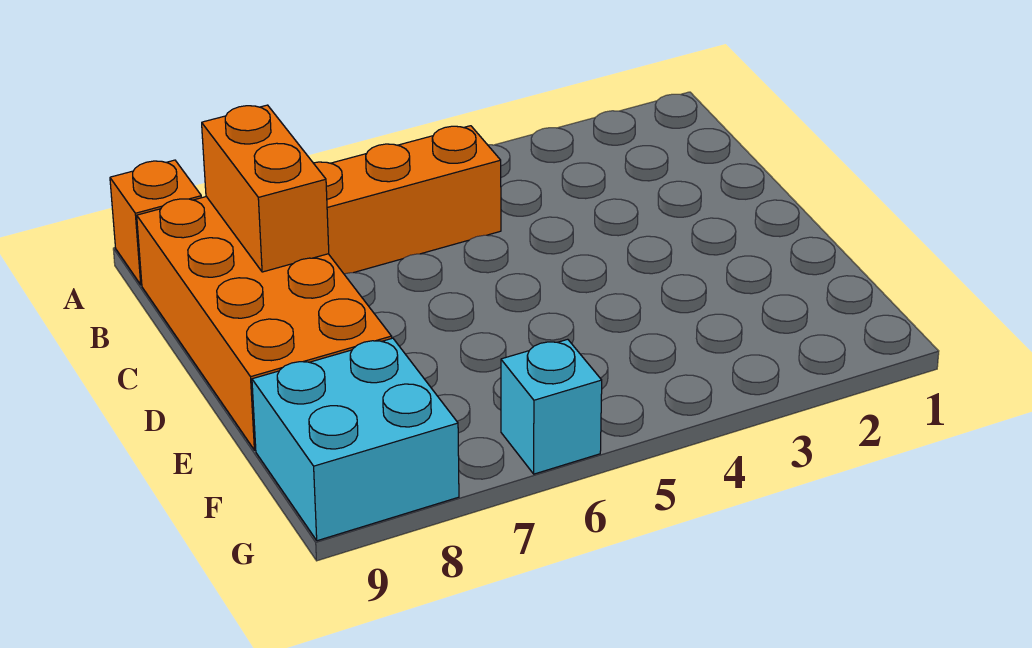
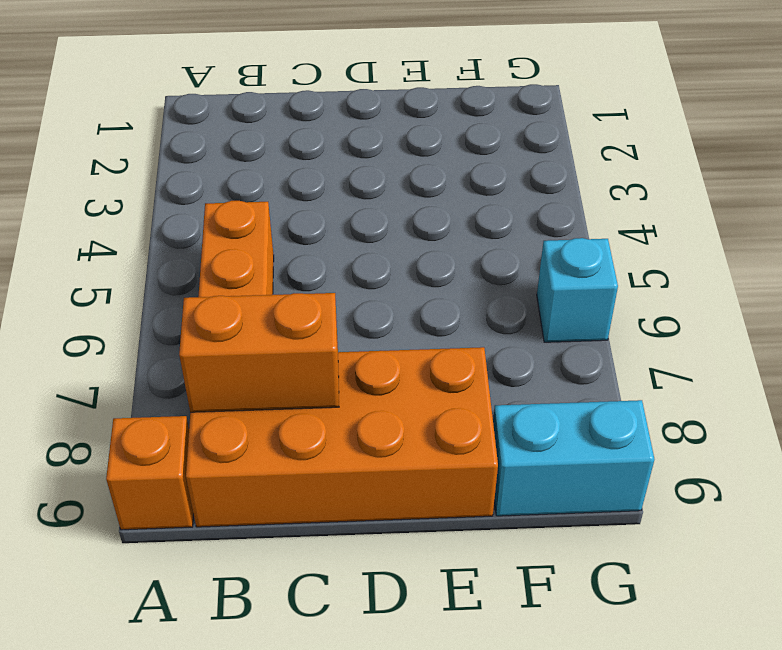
cyan brick F8:G9 level 1 -> cyan brick F9:G9 level 1

